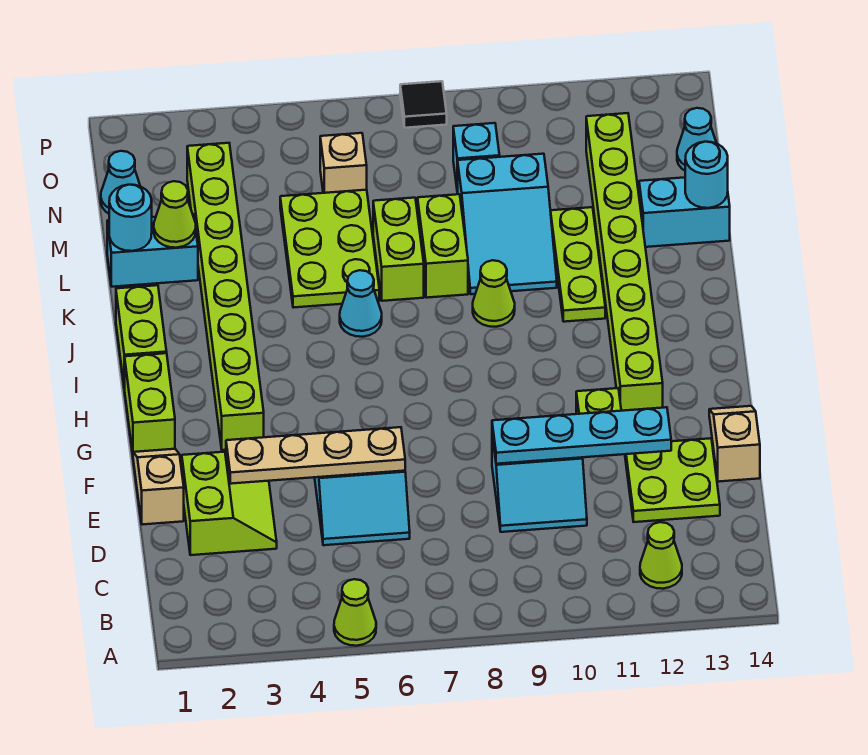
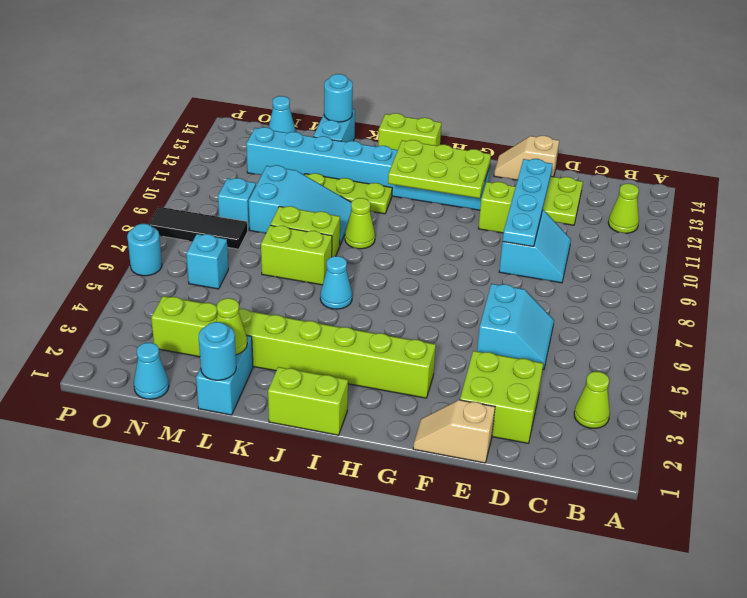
lime cone A5 level 1 -> lime cone B3 level 1
lime slope D2:E3 level 1 top 2 -> lime brick D2:E3 level 1
tan plate E3:E6 level 2 -> none
lime brick G1:H1 level 1 -> lime brick I14:J14 level 1
lime brick G12:N12 level 1 -> cyan brick G12:N12 level 1
lime plate K5:M6 level 1 -> lime plate G11:I12 level 2
tan brick N6 level 1 -> cyan brick N6 level 1
none -> cyan round brick P6 level 1
black tile P8 level 1 -> black tile N8:P8 level 1

